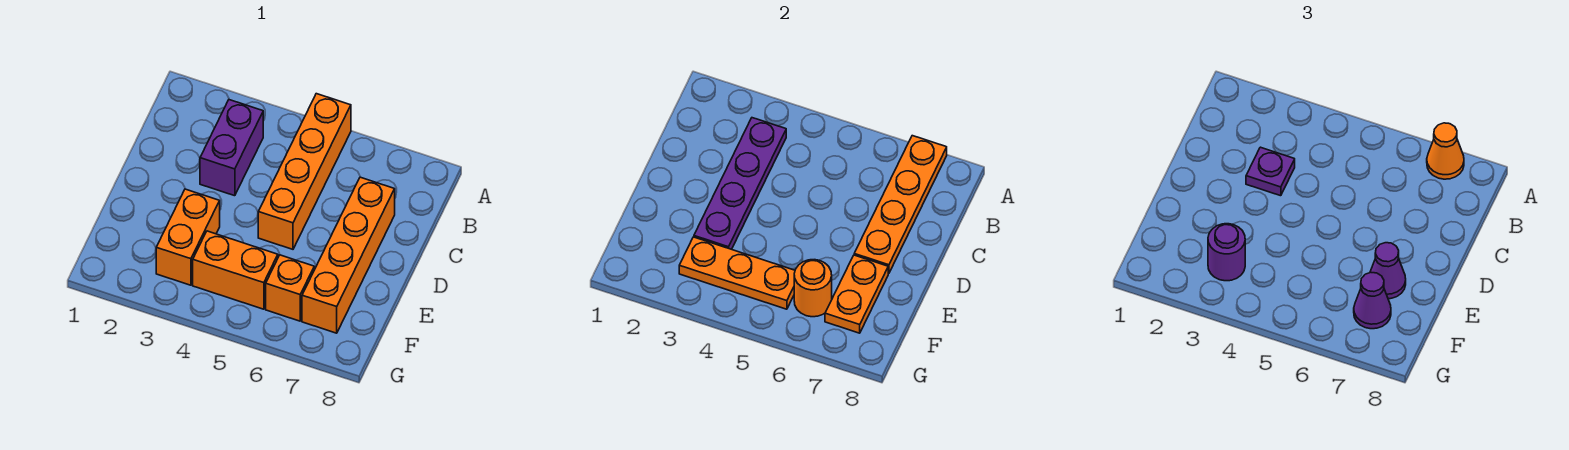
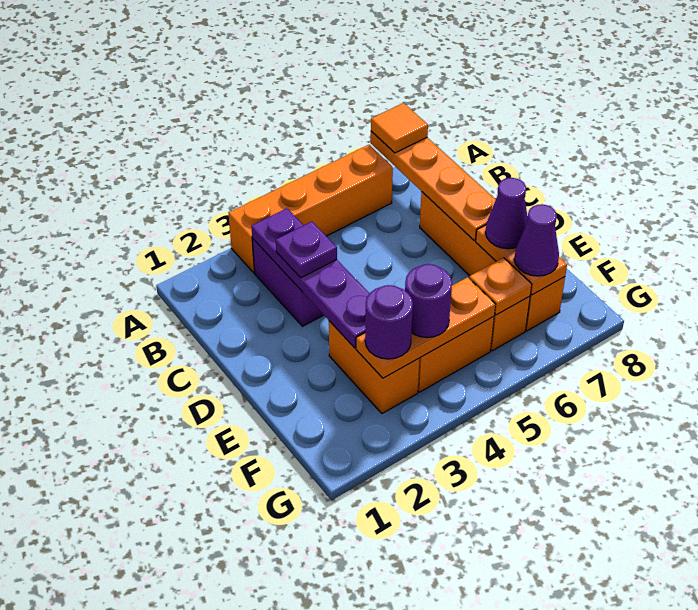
orange brick A5:D5 level 1 -> orange brick A3:A6 level 1
orange cone A7 level 3 -> orange tile A7 level 3
none -> purple round brick F4 level 3
orange round brick F6 level 2 -> orange plate F6 level 2

